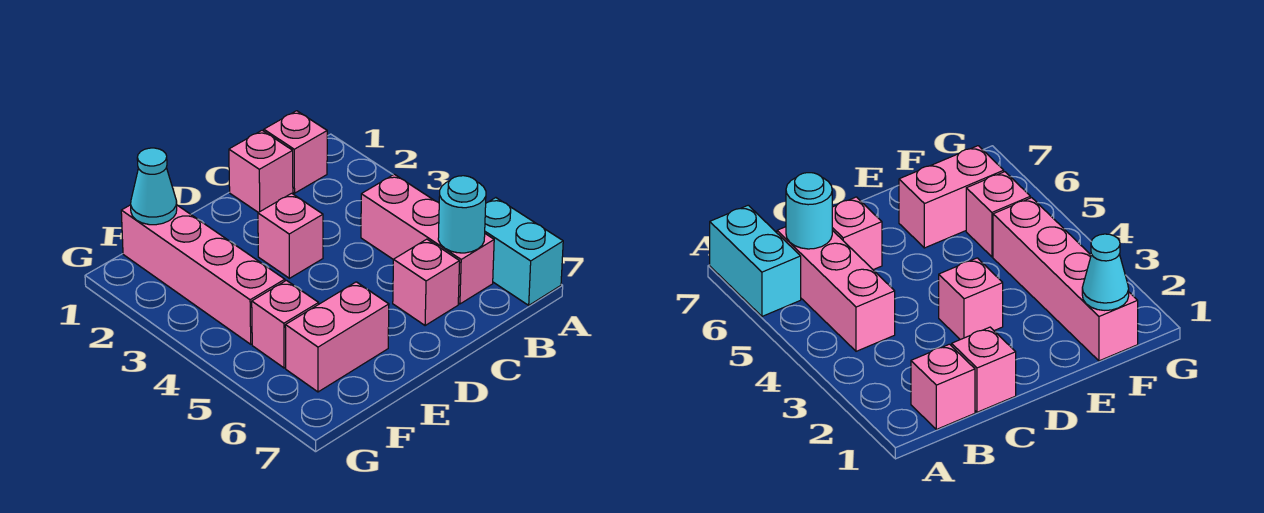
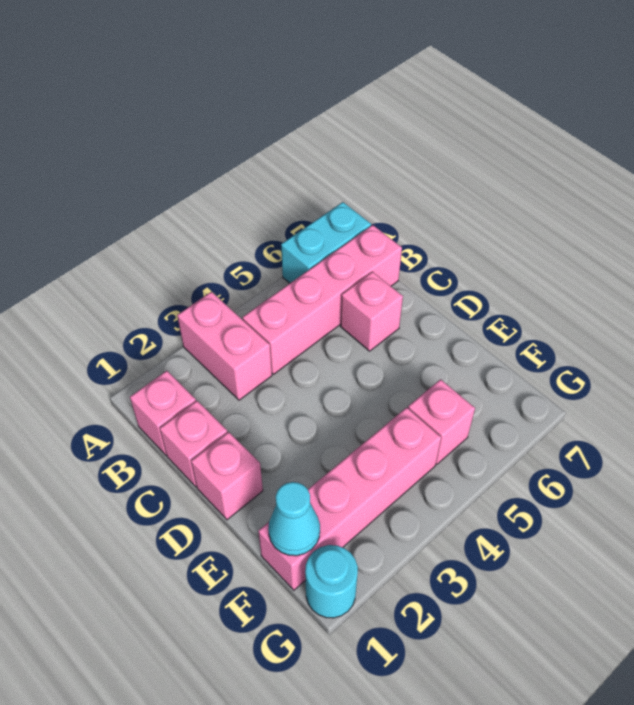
pink brick B4:B6 level 1 -> pink brick B4:B7 level 1
cyan round brick B6 level 2 -> cyan round brick G1 level 1
pink brick D3 level 1 -> pink brick D1 level 1
pink brick E6:F6 level 1 -> pink brick A3:B3 level 1

